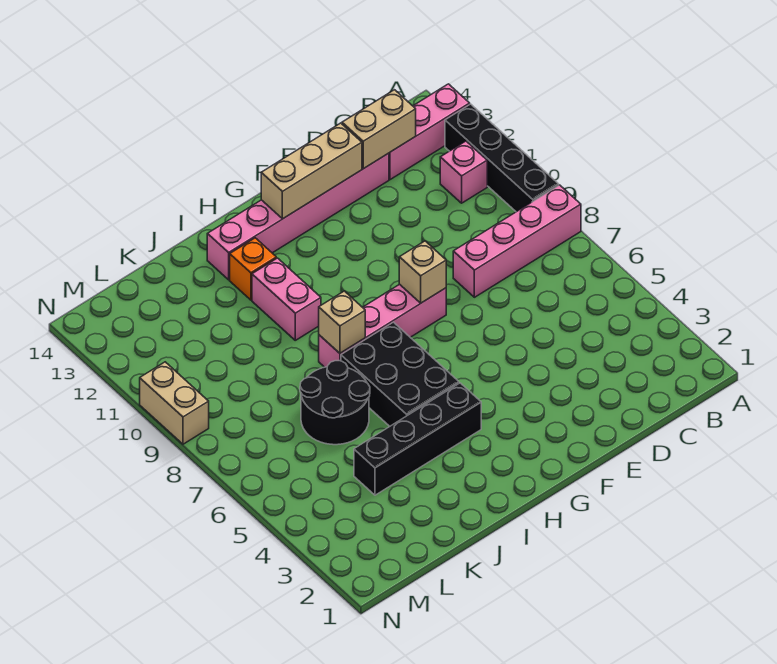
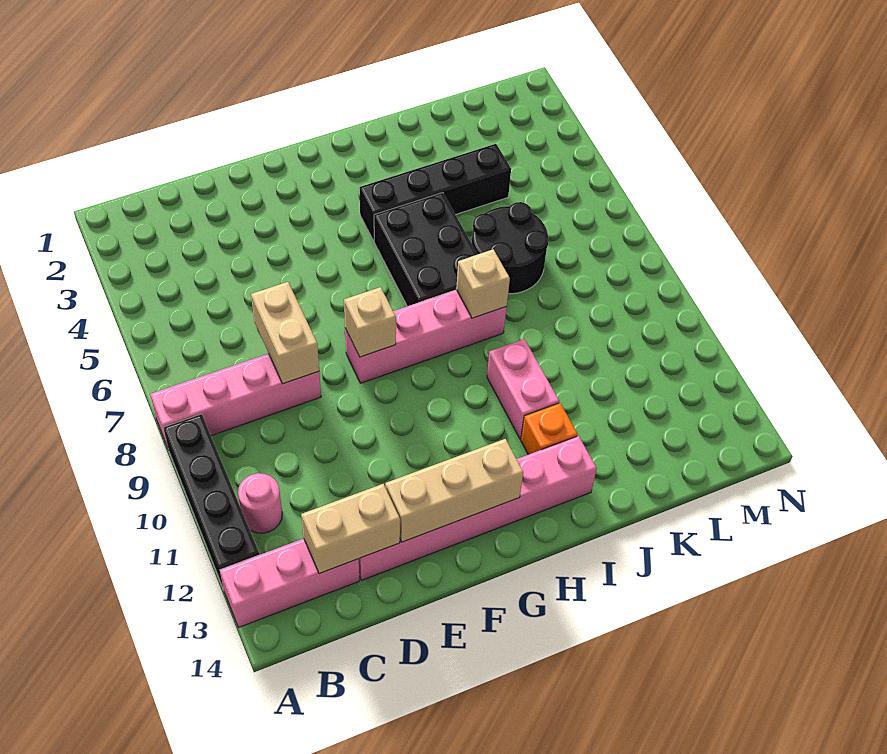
pink brick B11 level 1 -> pink round brick B11 level 1
tan brick N9:N10 level 1 -> tan brick D7:D8 level 2

